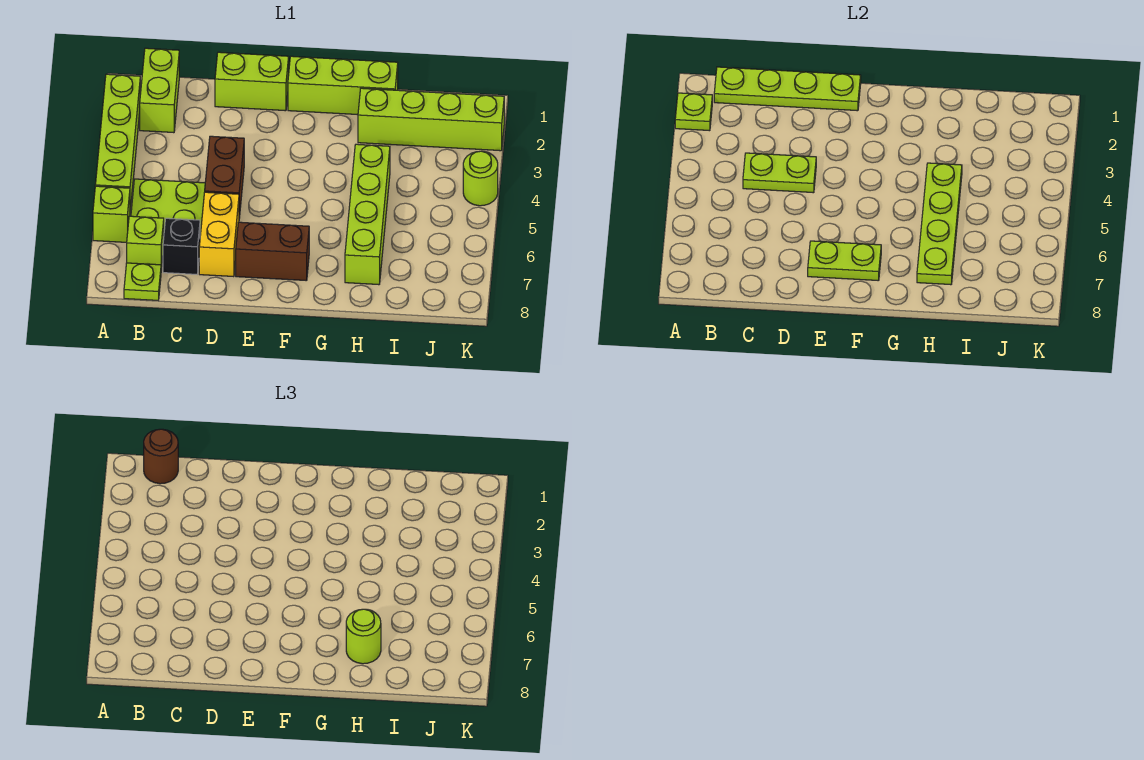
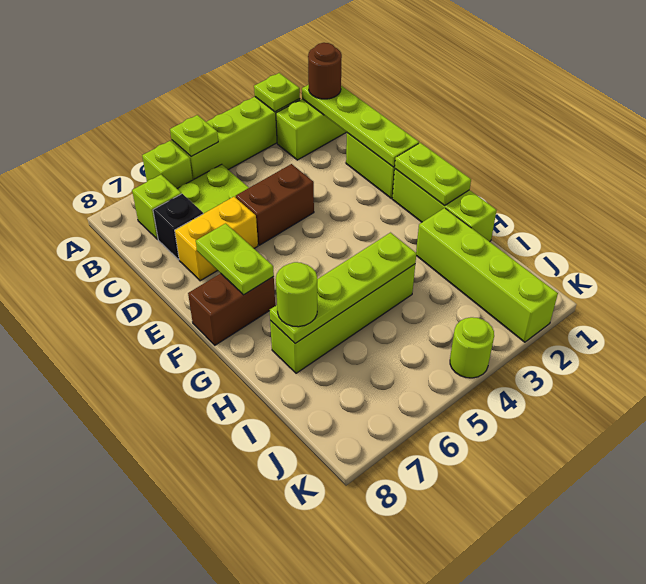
lime plate B8 level 1 -> lime plate A5 level 2
lime plate C4:D4 level 2 -> lime plate F1:G1 level 2
brown brick E7:F7 level 1 -> brown brick F7:F8 level 1

